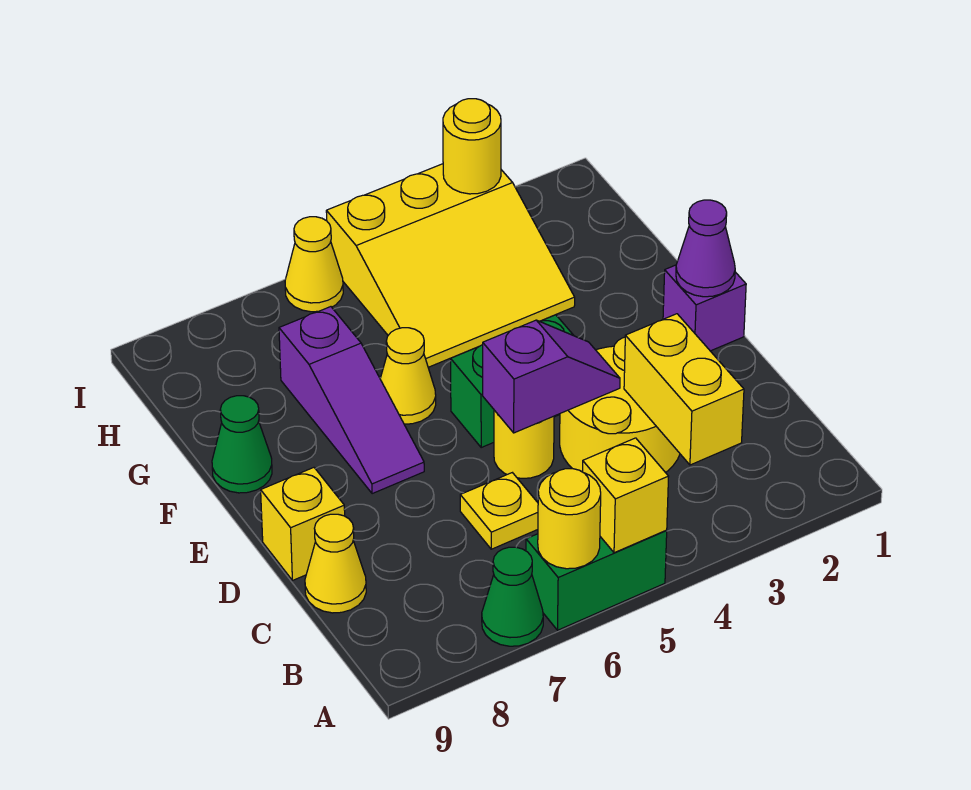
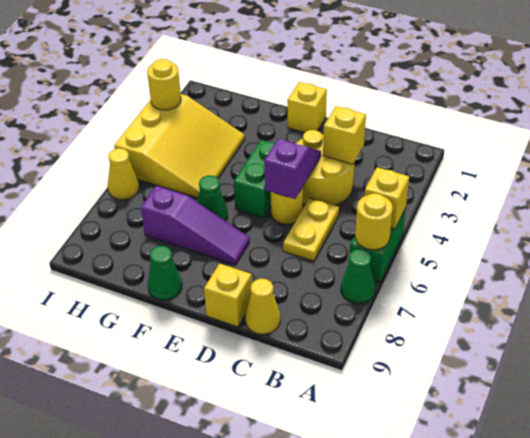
yellow brick B3:C3 level 2 -> yellow brick C3 level 2
yellow plate C6 level 1 -> yellow plate C5:C6 level 1
purple brick E1 level 1 -> yellow brick E1 level 1
purple cone E1 level 2 -> none
yellow cone F6 level 1 -> green cone F6 level 1

